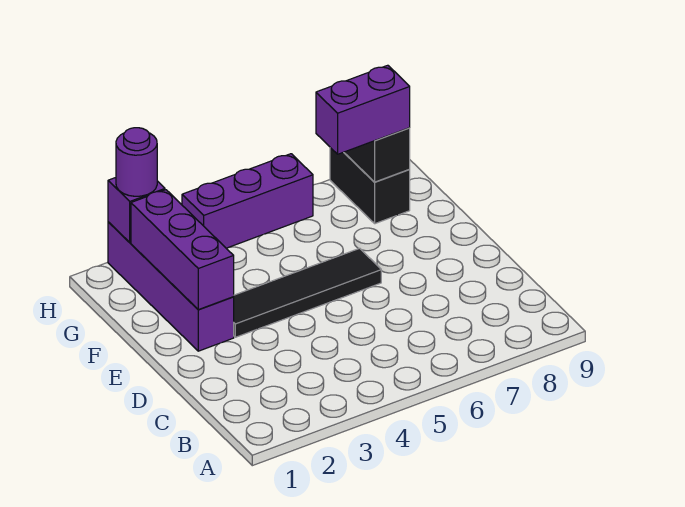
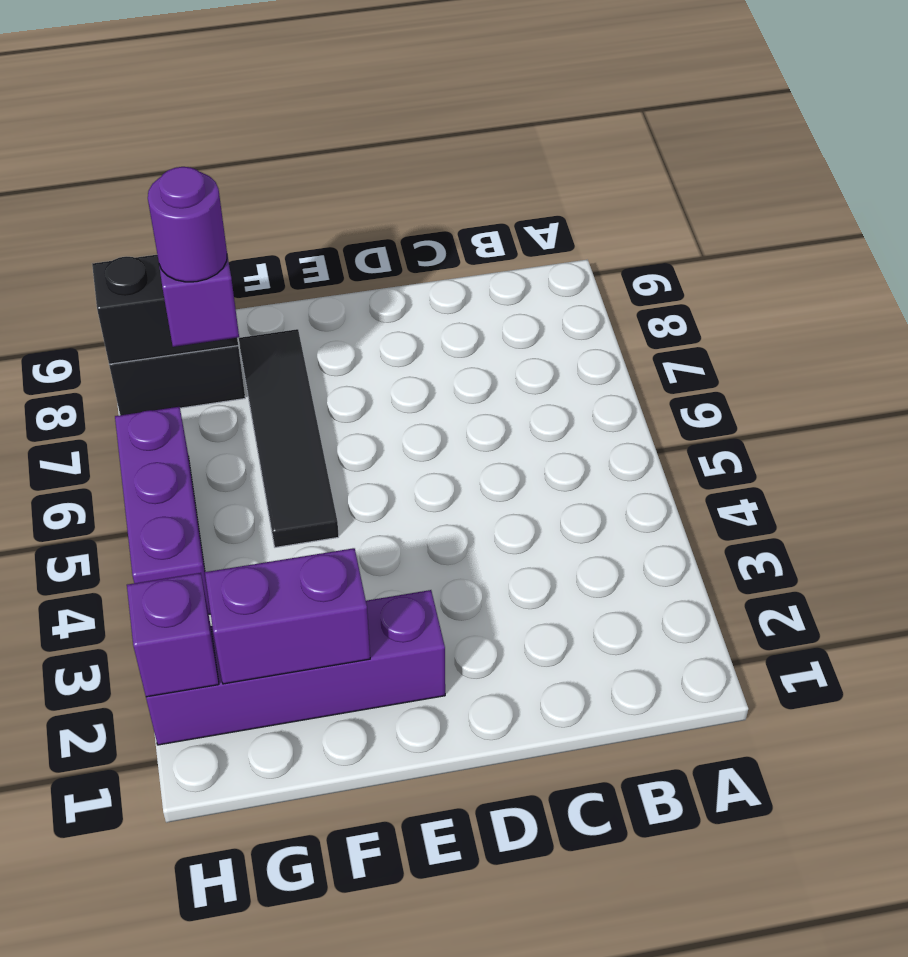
purple brick E2:G2 level 2 -> purple brick F2:G2 level 2
black tile E3:E6 level 1 -> black tile F5:F8 level 1
purple round brick H2 level 3 -> purple round brick G7 level 4

